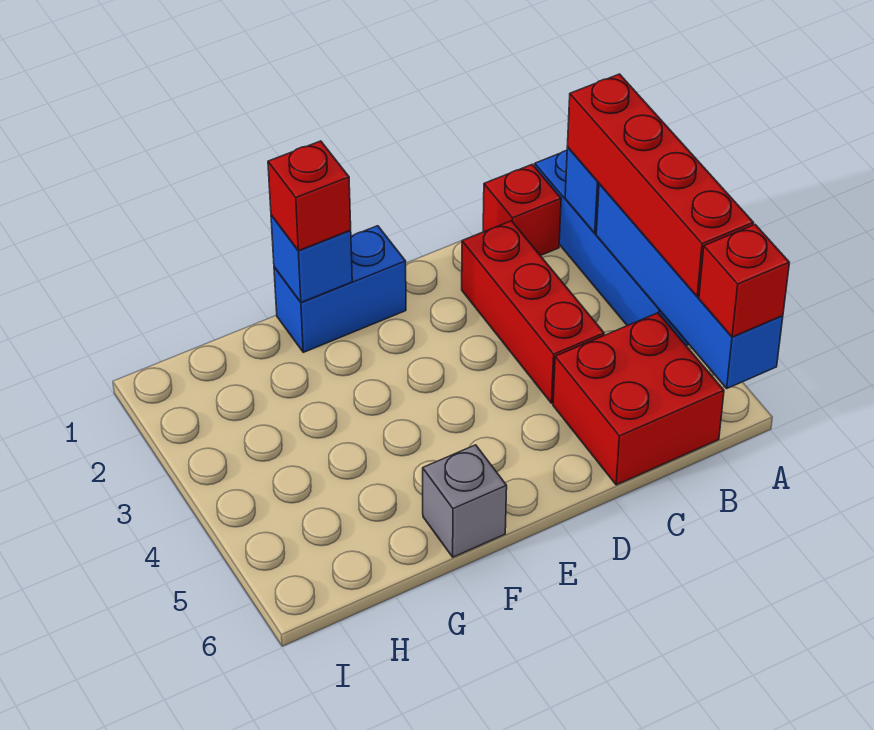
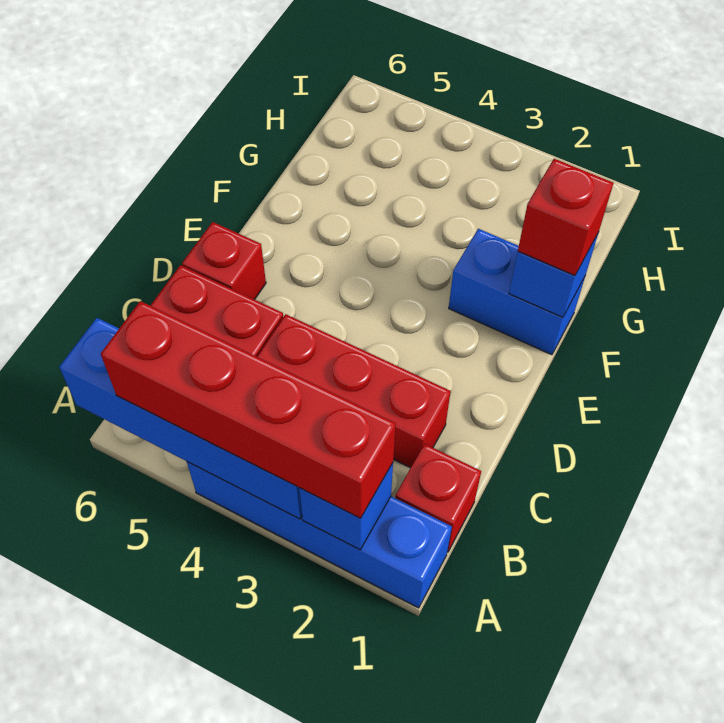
red brick A6 level 3 -> red brick D6 level 1
blue brick E1:F1 level 1 -> blue brick F1:F2 level 1
grey brick F6 level 1 -> none

